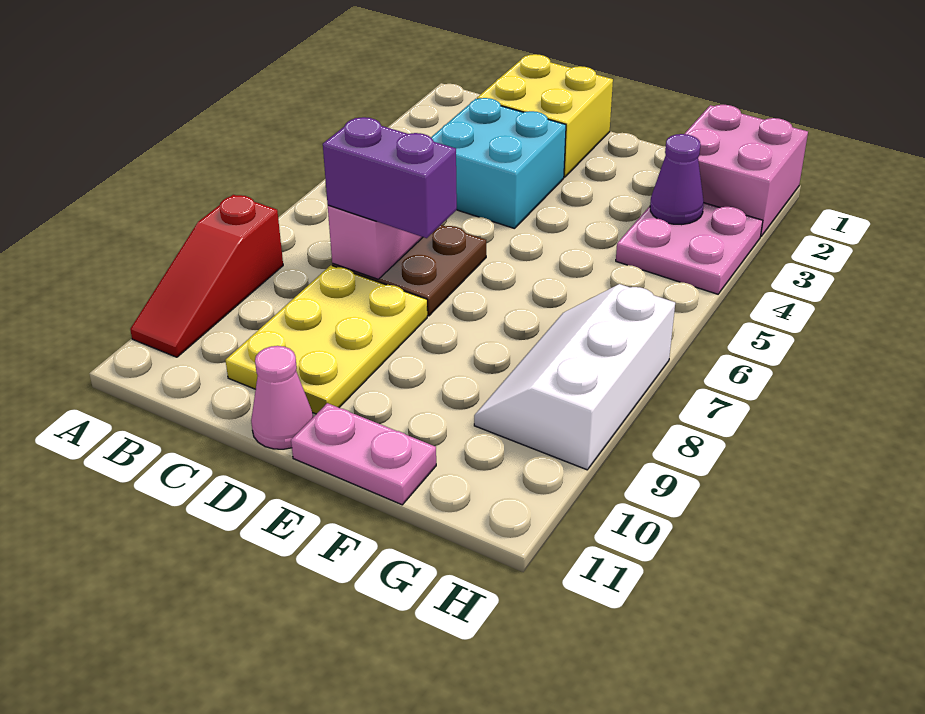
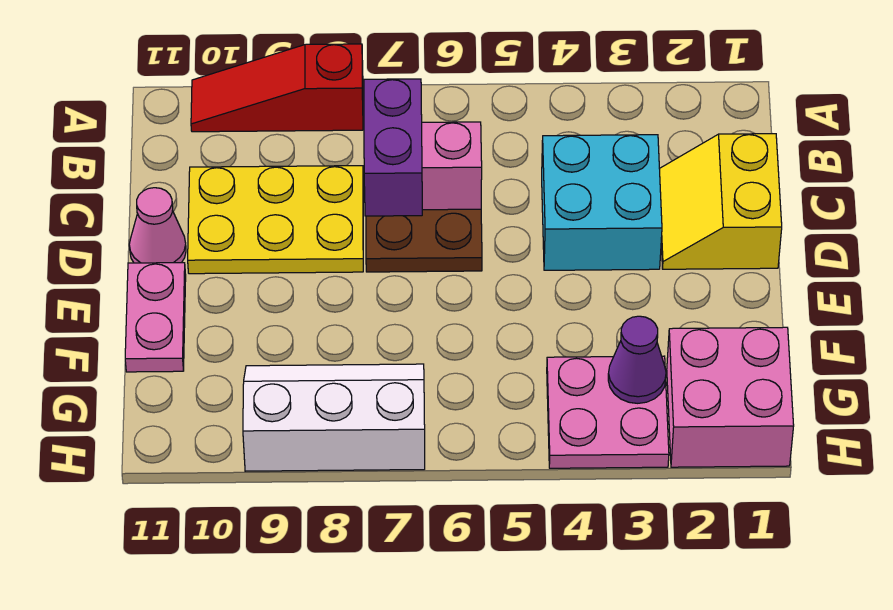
yellow brick C1:D2 level 1 -> yellow slope C1:D2 level 1 top 1

